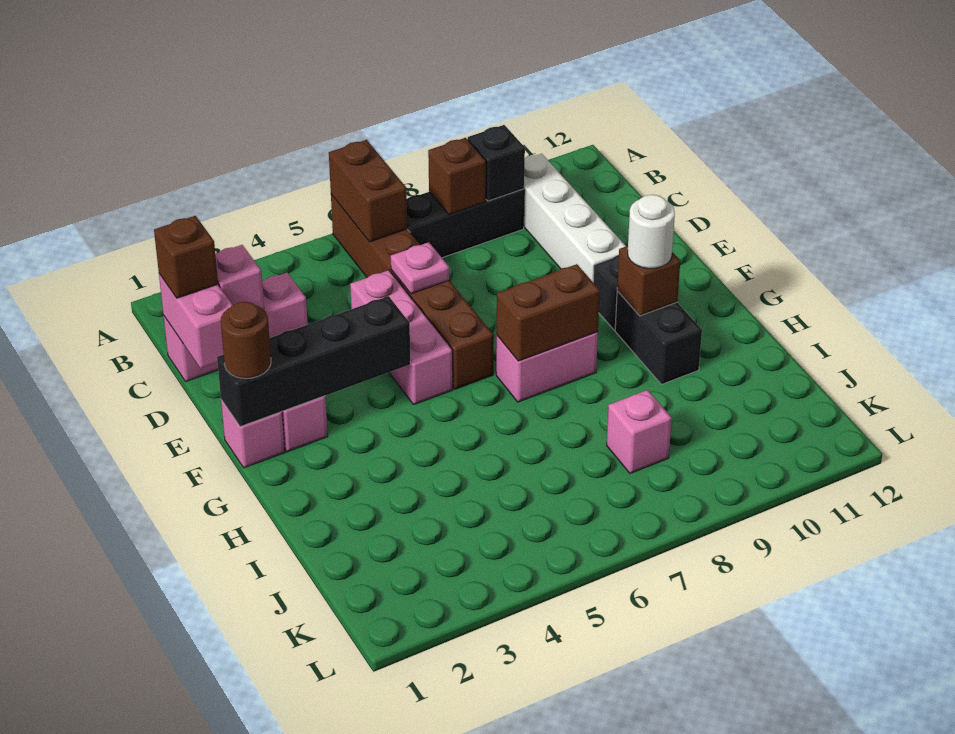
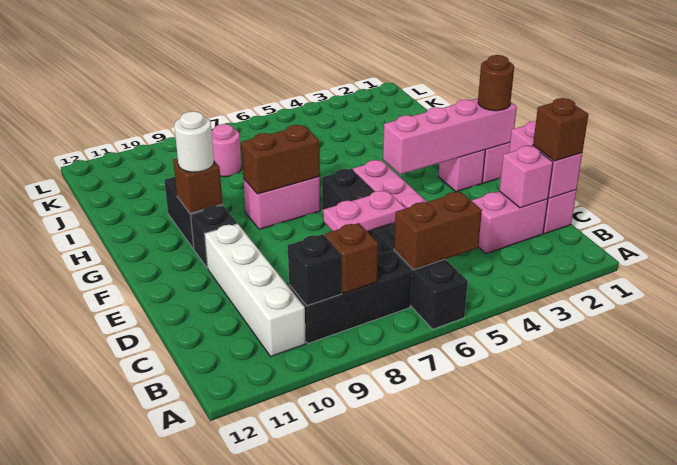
brown brick A6:F6 level 1 -> black brick A6:F6 level 1
brown brick A6:B6 level 2 -> brown brick B5:B6 level 2
pink plate D6 level 2 -> pink plate D6:D7 level 2
black brick F1:F4 level 2 -> pink brick F1:F4 level 2
pink brick J8 level 1 -> pink round brick J8 level 1

